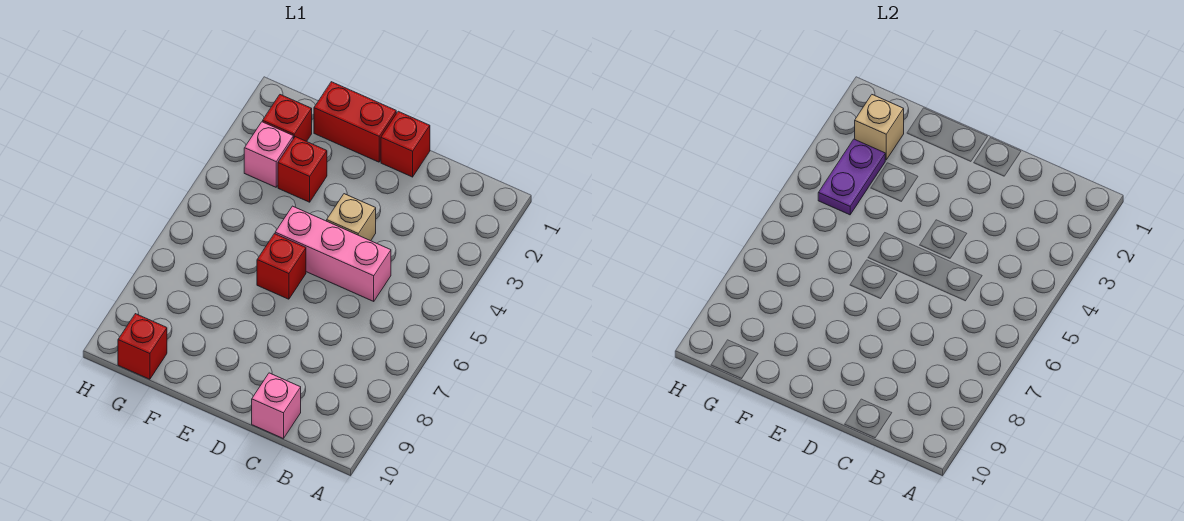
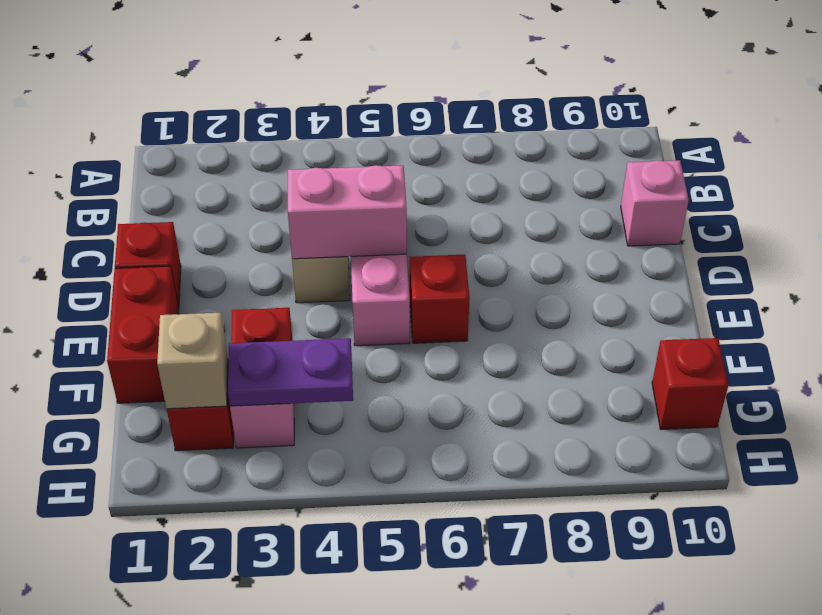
none -> pink brick D4:D5 level 2

